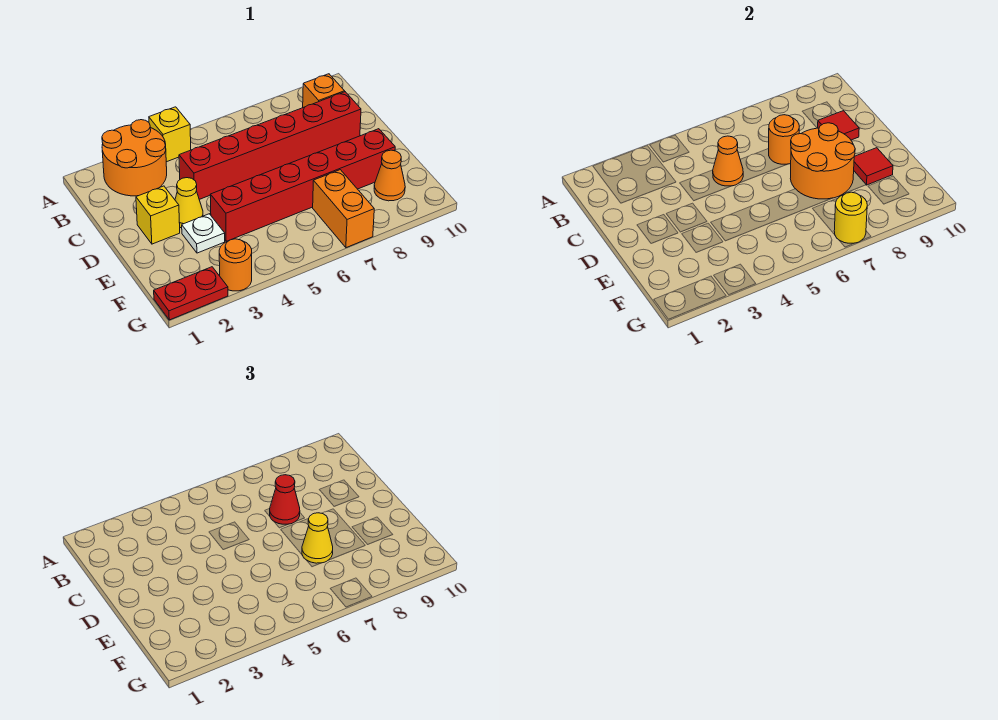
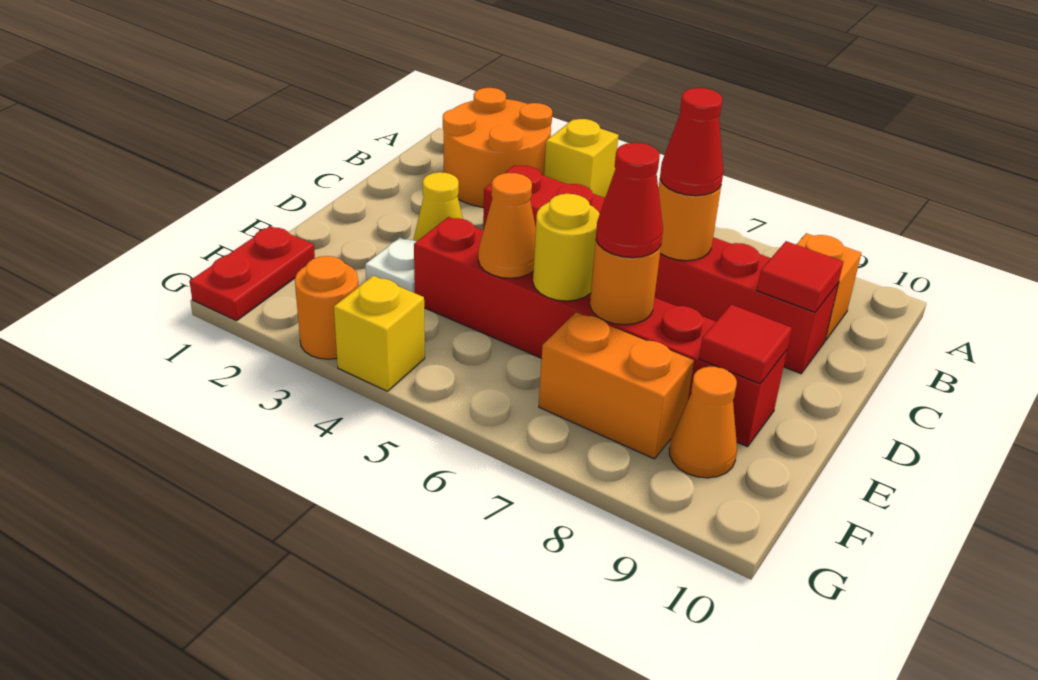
orange cone C5 level 2 -> orange cone E5 level 2
yellow brick D2 level 1 -> yellow brick G4 level 1
orange round brick D7:E8 level 2 -> orange round brick E7 level 2
yellow cone E7 level 3 -> red cone E7 level 3
orange brick F7:G7 level 1 -> orange brick F7:F8 level 1
red plate G1:G2 level 1 -> red plate F1:G1 level 1
yellow round brick G7 level 2 -> yellow round brick E6 level 2

